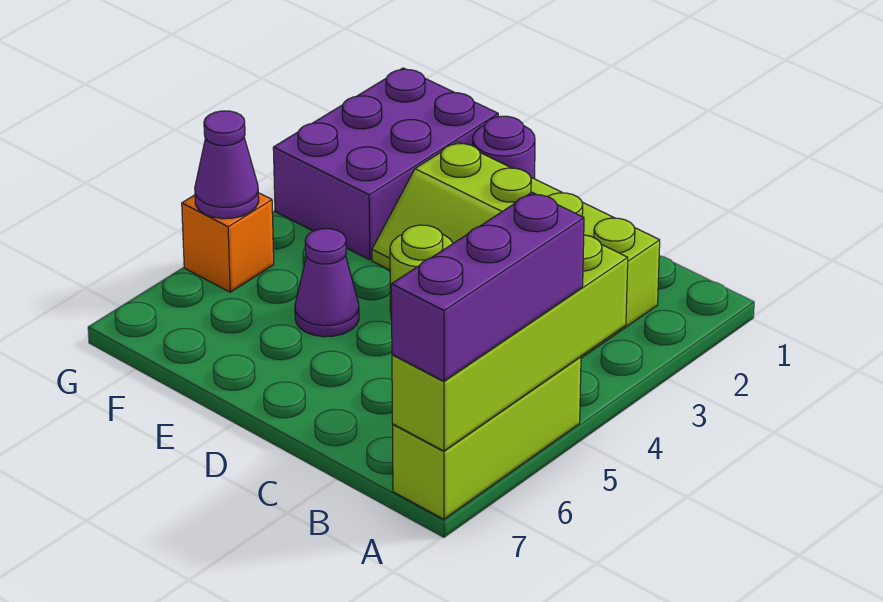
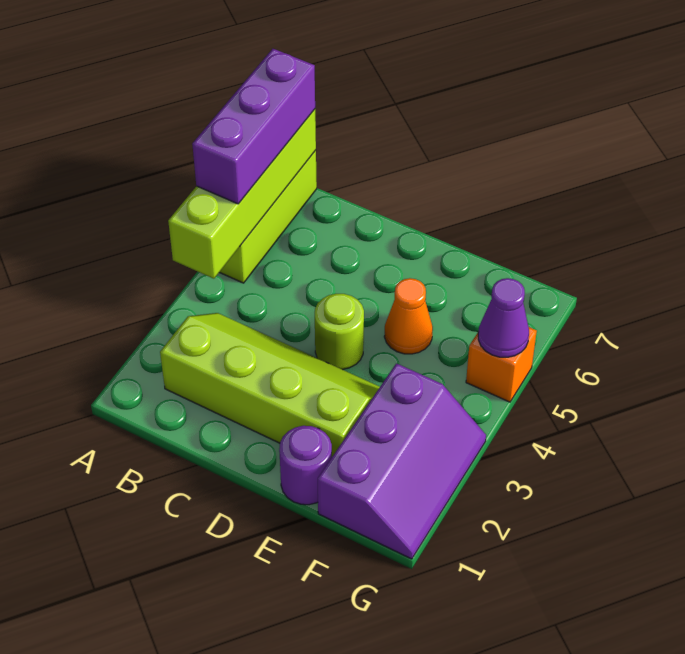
purple cone E5 level 1 -> orange cone E5 level 1
purple brick F1:G3 level 1 -> purple slope F1:G3 level 1 top F

